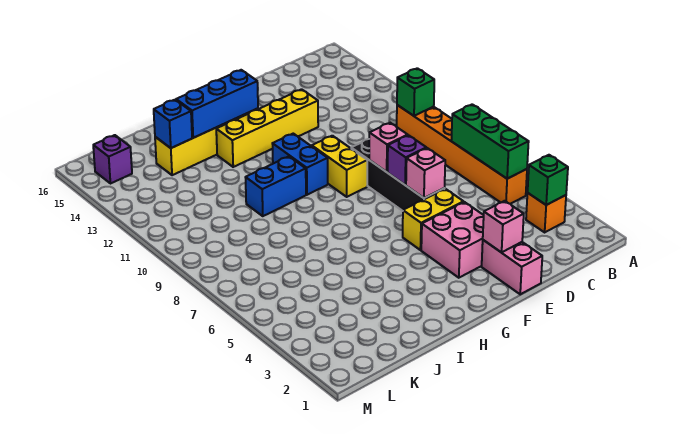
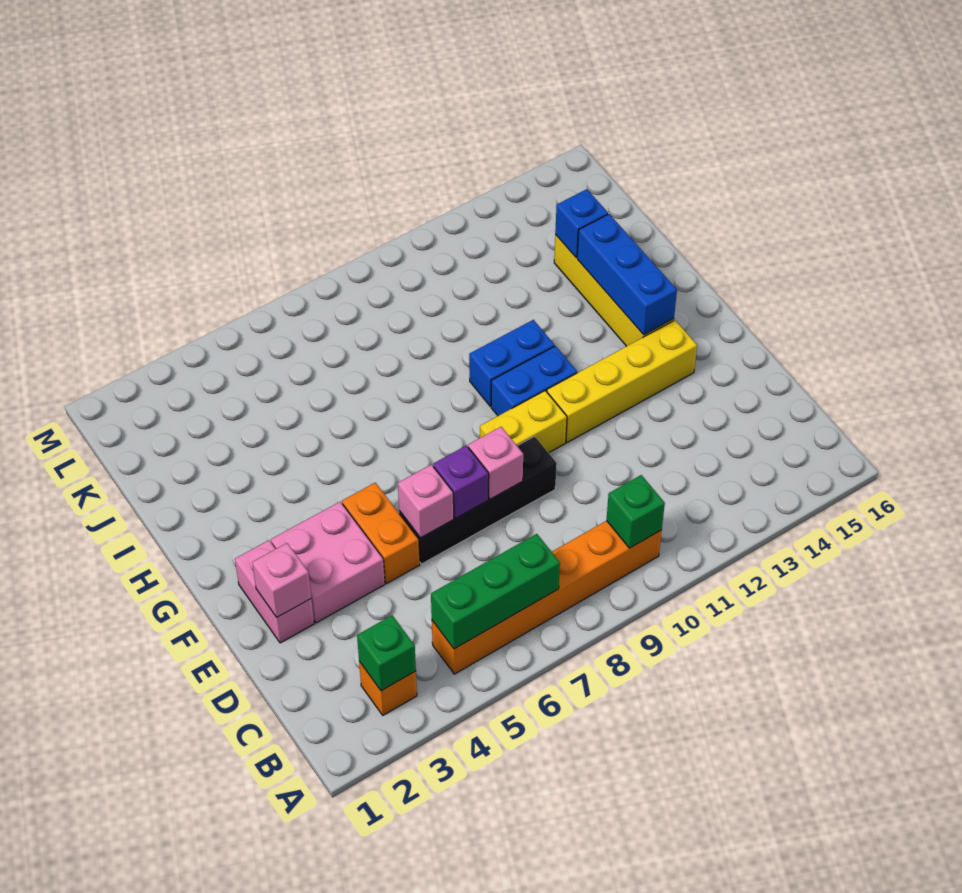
pink brick E1:E2 level 1 -> pink brick E2:F2 level 1
yellow brick E5:F5 level 1 -> orange brick E5:F5 level 1
yellow brick E13:H13 level 1 -> yellow brick F11:F14 level 1
blue brick H10:I10 level 1 -> blue brick H10:H11 level 1
purple brick L15 level 1 -> none

